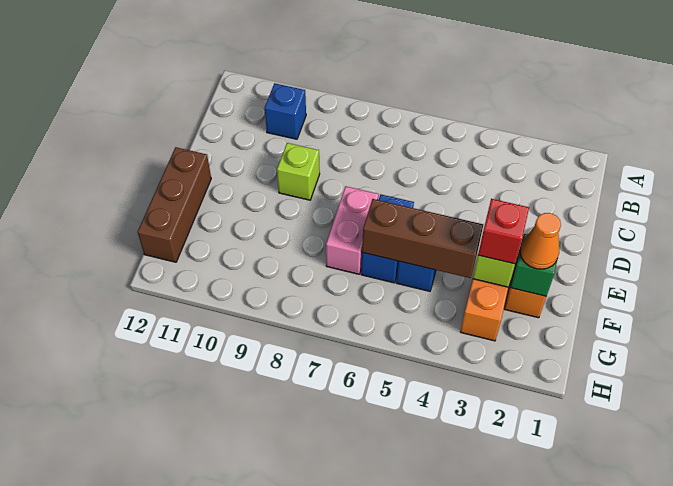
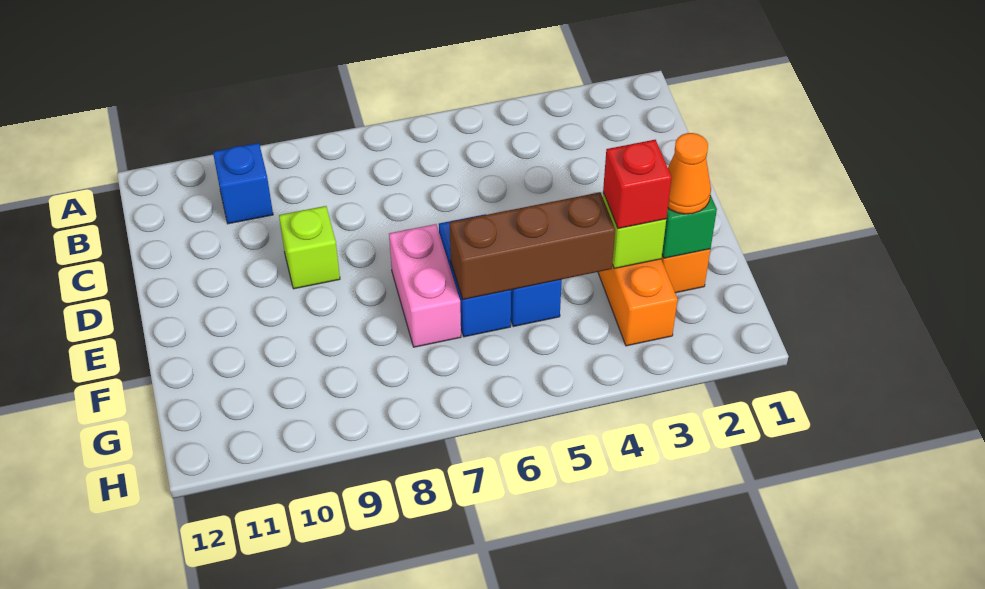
brown brick E12:G12 level 1 -> none

